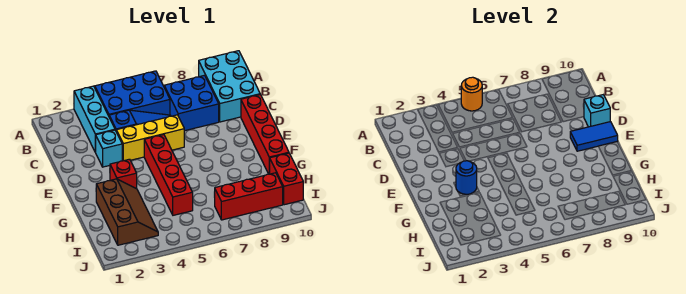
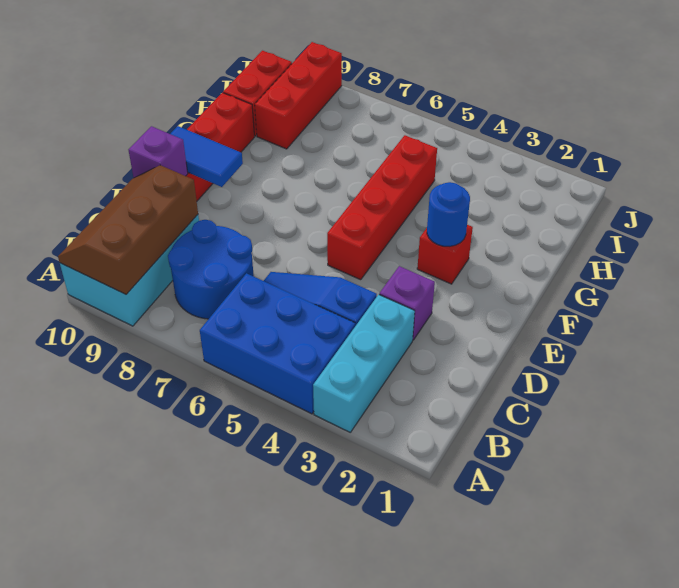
orange round brick A5 level 2 -> none
blue brick B7:C8 level 1 -> blue round brick B7:C8 level 1
cyan brick D3 level 1 -> purple brick D3 level 1
yellow brick D4:D6 level 1 -> none
cyan brick D10 level 2 -> purple brick D10 level 2
brown slope G2:I3 level 1 top 2 -> brown slope A9:C10 level 2 top 9
red brick I7:I9 level 1 -> red brick H9:J9 level 1

